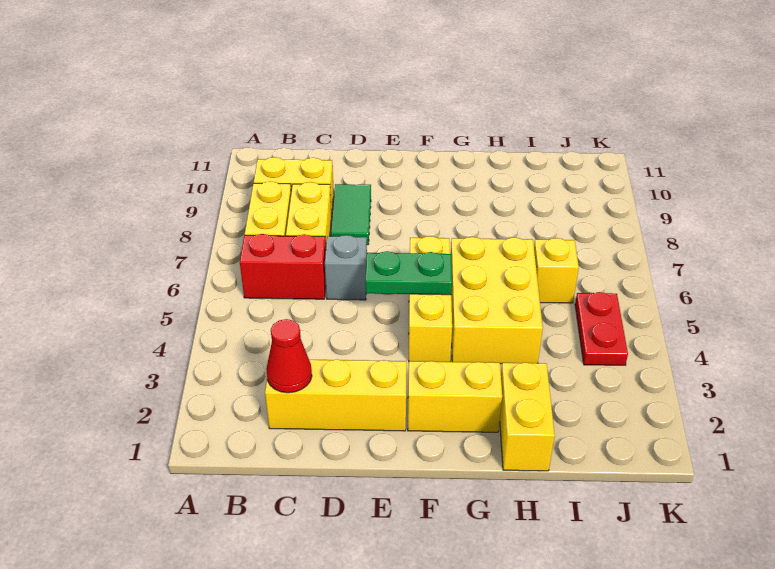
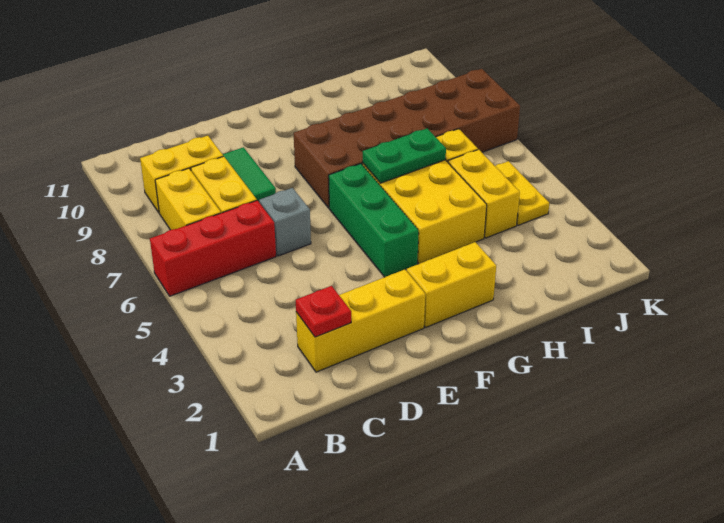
red brick B6:C6 level 1 -> red brick A6:C6 level 1
red cone C2 level 2 -> red plate C2 level 2
green plate E5:F5 level 2 -> green plate G6:H6 level 2
yellow brick F4:F6 level 1 -> green brick F4:F6 level 1
none -> brown brick F7:K8 level 1
yellow brick H1:H2 level 1 -> yellow brick I4:I5 level 1
red plate J4:J5 level 1 -> yellow plate J4:J5 level 1

